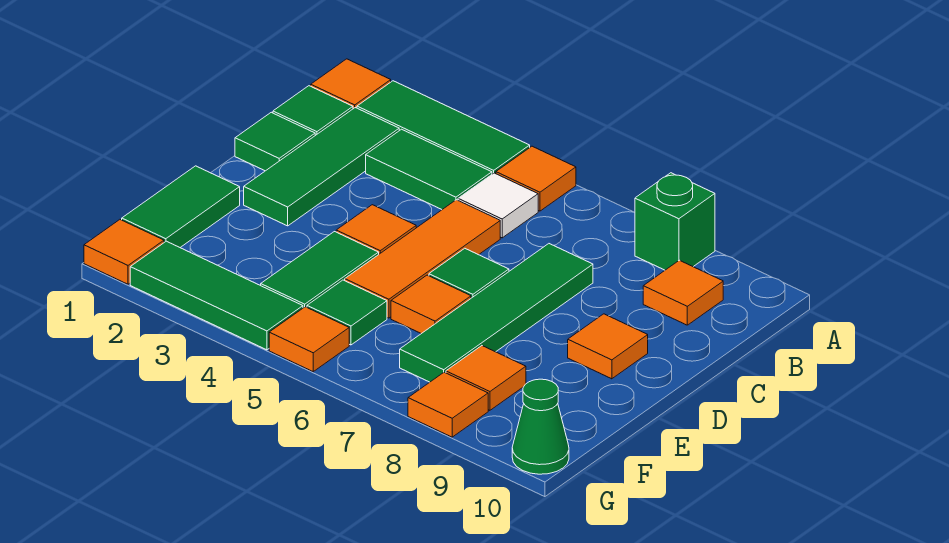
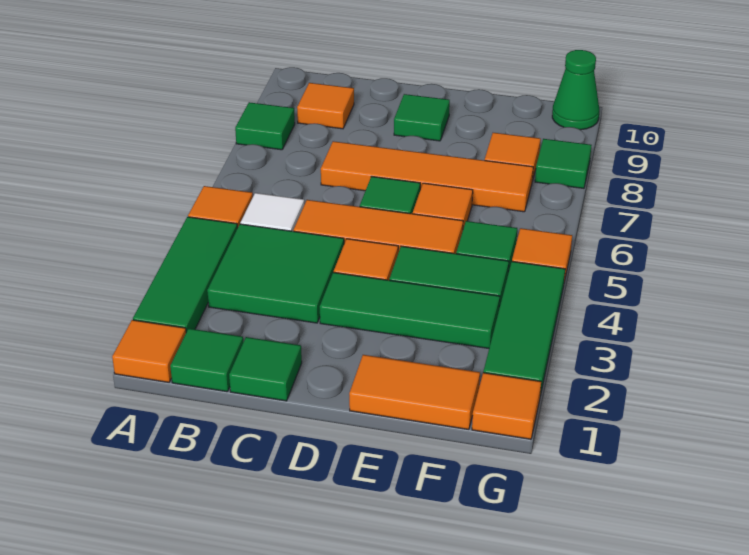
green brick A8 level 1 -> green tile A8 level 1
green tile B2:D2 level 1 -> green tile D3:F3 level 1
green tile B3:B4 level 1 -> green tile B3:C4 level 1
green tile C7:F7 level 1 -> orange tile C7:F7 level 1
orange tile D9 level 1 -> green tile D9 level 1
green tile E1:F1 level 1 -> orange tile E1:F1 level 1
orange tile G8 level 1 -> green tile G8 level 1

